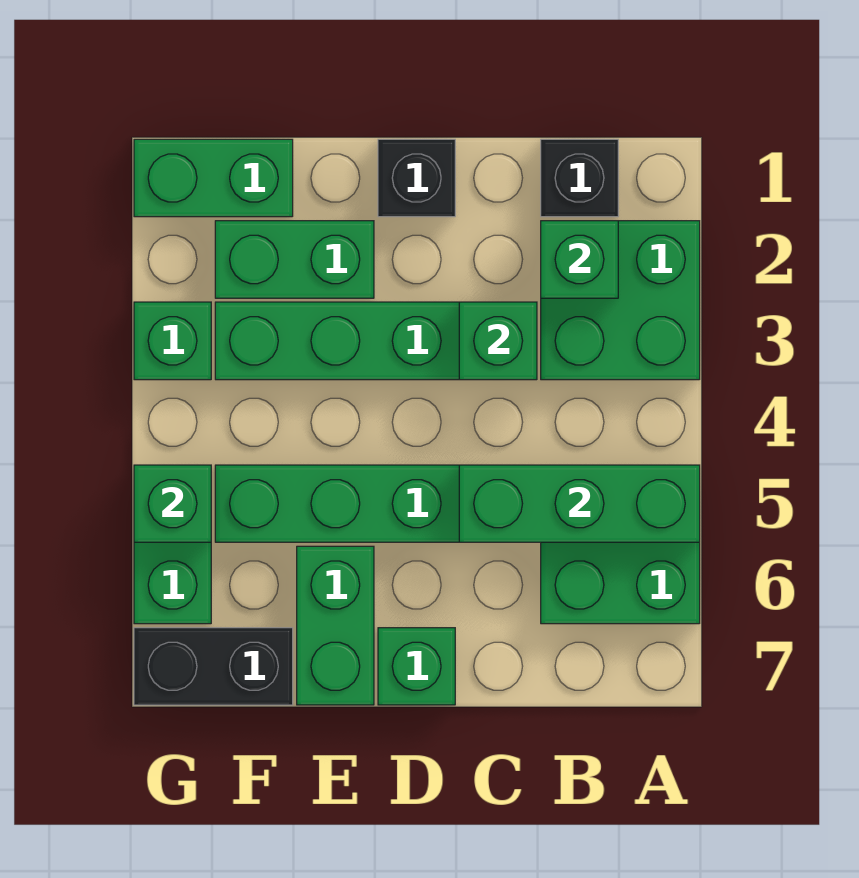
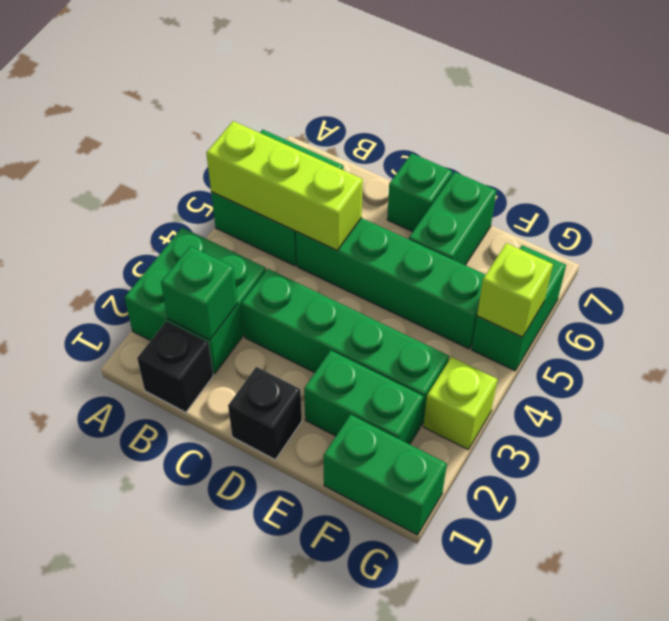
green brick A5:C5 level 2 -> lime brick A5:C5 level 2
green brick C3 level 2 -> none
black brick F7:G7 level 1 -> none
green brick G3 level 1 -> lime brick G3 level 1
green brick G5 level 2 -> lime brick G5 level 2

